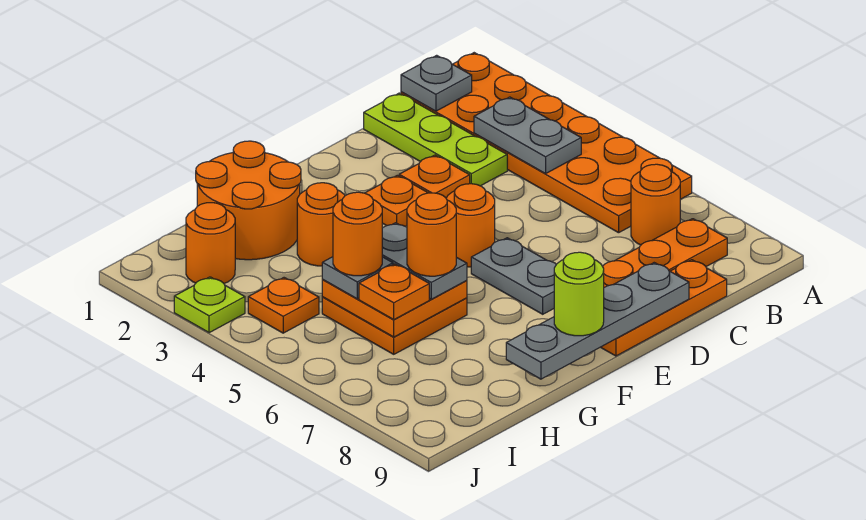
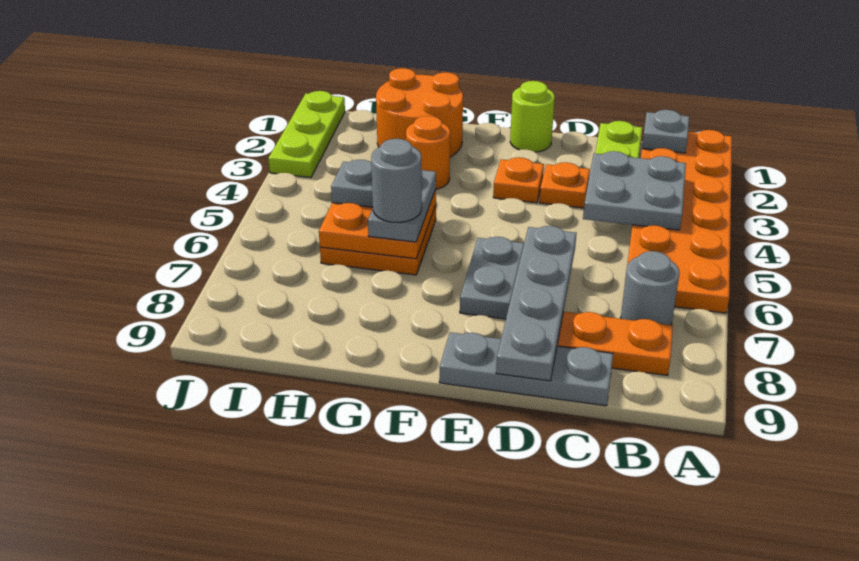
grey plate B3:B4 level 2 -> grey plate B3:C4 level 2
orange round brick B7 level 1 -> grey round brick B7 level 1
orange plate C9:E9 level 1 -> grey plate C9:E9 level 1
grey plate D9:G9 level 2 -> grey plate D6:D9 level 2
orange round brick E5 level 1 -> none
lime round brick F9 level 3 -> lime round brick E1 level 1
orange round brick G6 level 4 -> grey round brick G6 level 4
orange round brick H5 level 4 -> none
orange plate H6 level 3 -> none
orange round brick I2 level 1 -> none
orange plate I4 level 1 -> none
lime plate J3 level 1 -> lime plate J1:J3 level 1

